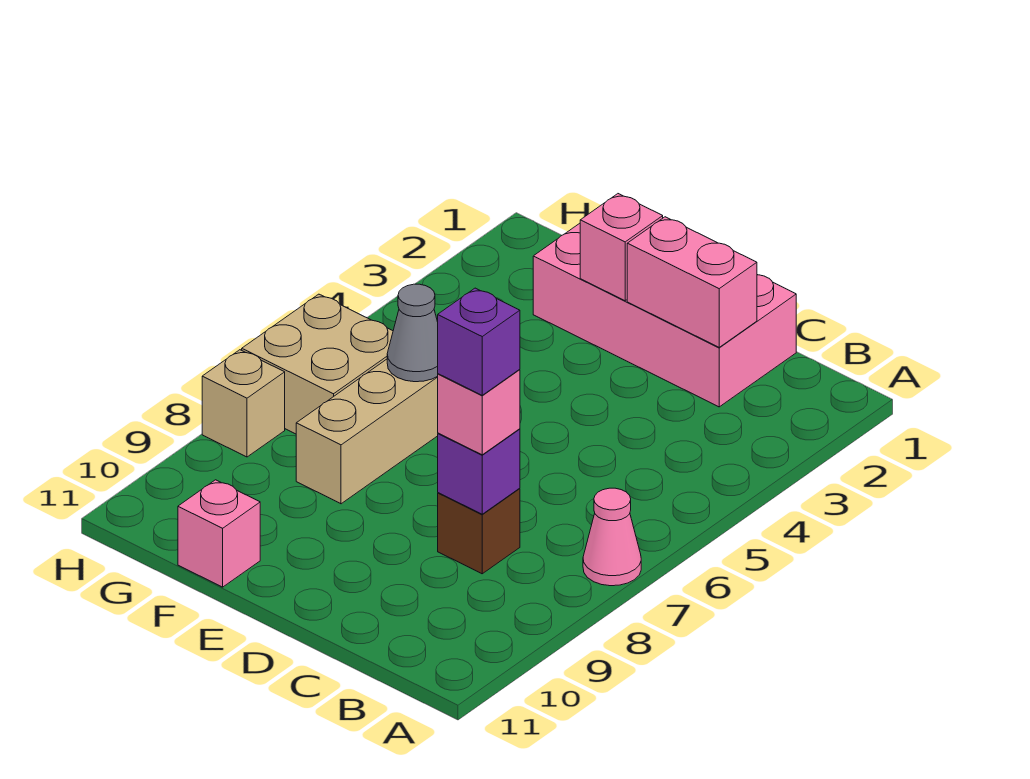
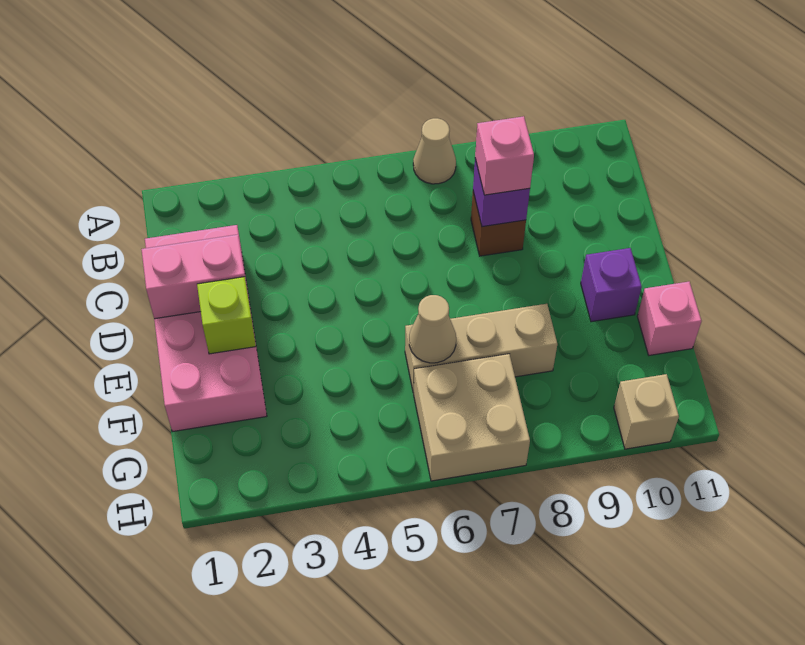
pink cone A7 level 1 -> tan cone A7 level 1
pink brick C2:D2 level 2 -> pink brick D1:D2 level 2
purple brick C8 level 4 -> purple brick E10 level 1
pink brick E2 level 2 -> lime brick E2 level 2
grey cone F6 level 2 -> tan cone F6 level 2
tan brick H8 level 1 -> tan brick H10 level 1

